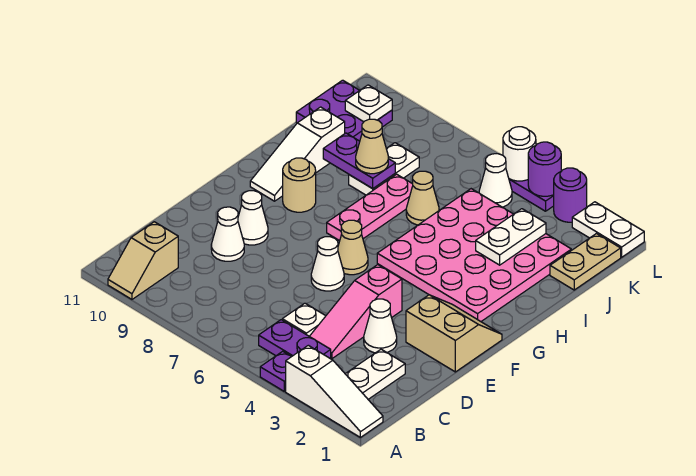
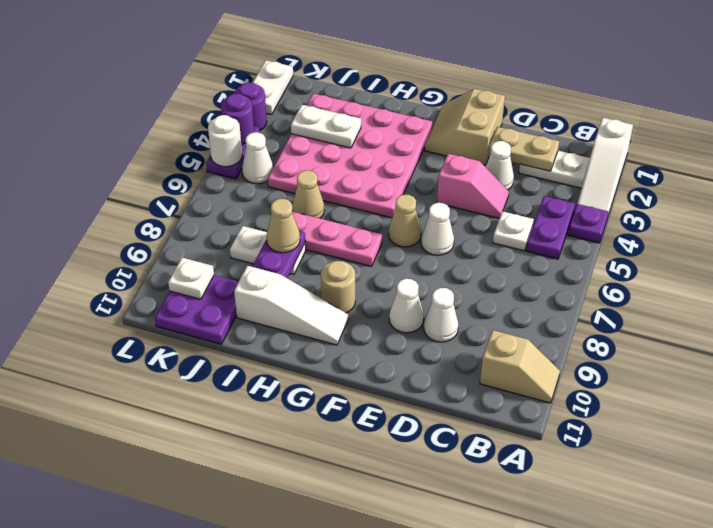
white slope A1:A3 level 1 top 3 -> white slope A1:A3 level 1 top 1
pink slope C4:E4 level 1 top E -> pink slope D4:E4 level 1 top E
tan plate J1:K1 level 1 -> tan plate C2:D2 level 2

